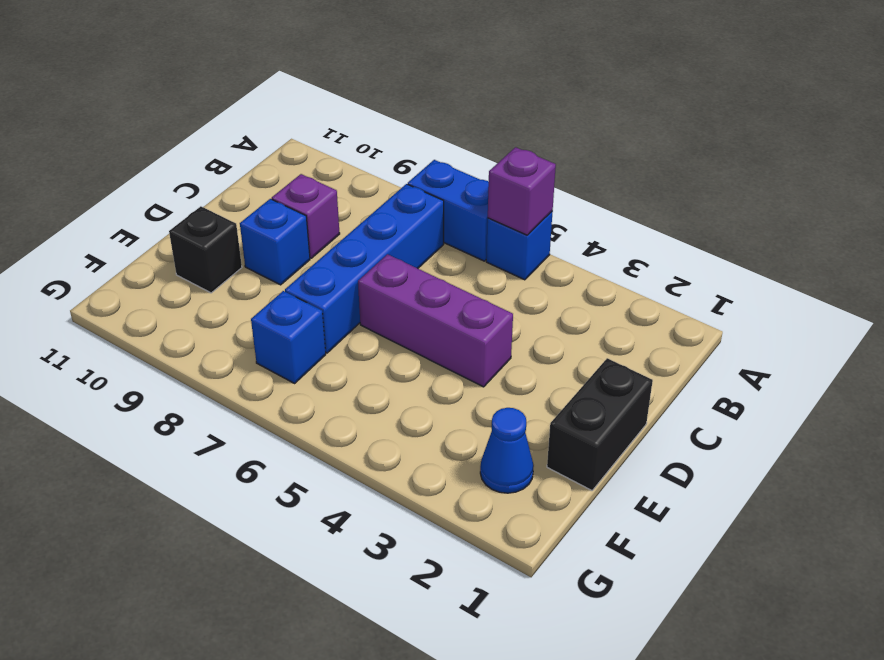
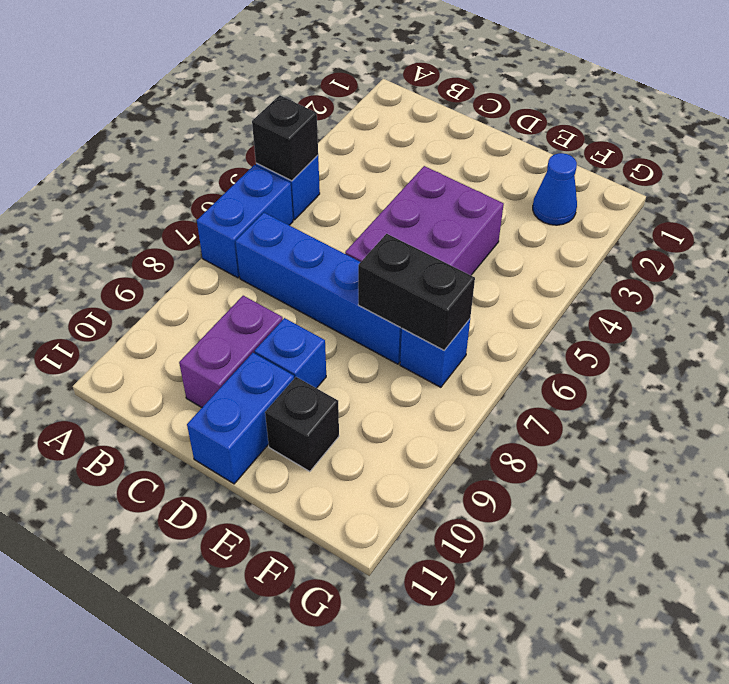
purple brick A5 level 2 -> black brick A5 level 2
purple brick C9 level 1 -> purple brick C9:C10 level 1
black brick D1:E1 level 1 -> black brick E7:F7 level 2
purple brick D4:D6 level 1 -> purple brick D4:E6 level 1
none -> blue brick D10:D11 level 1

